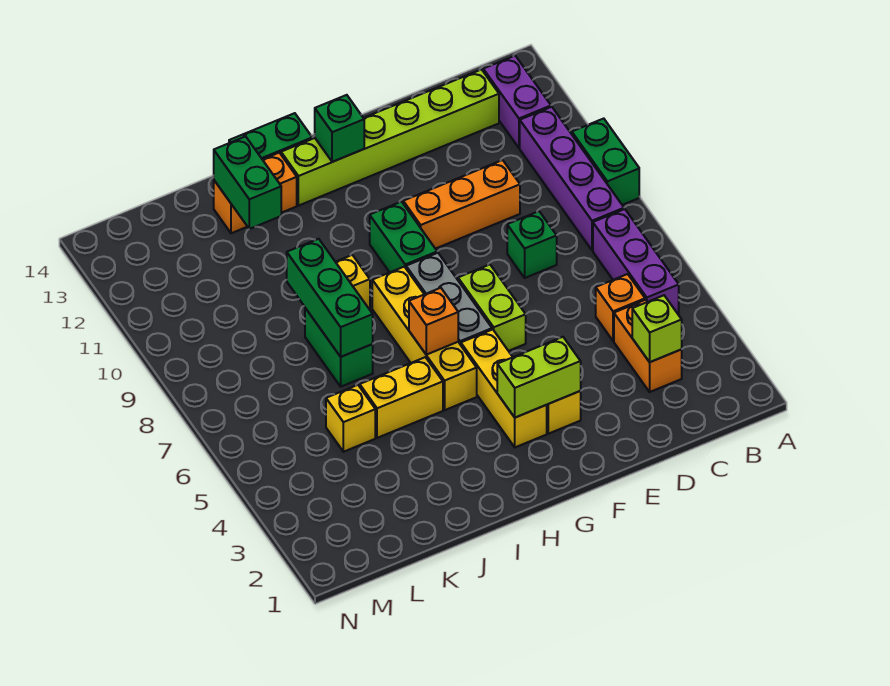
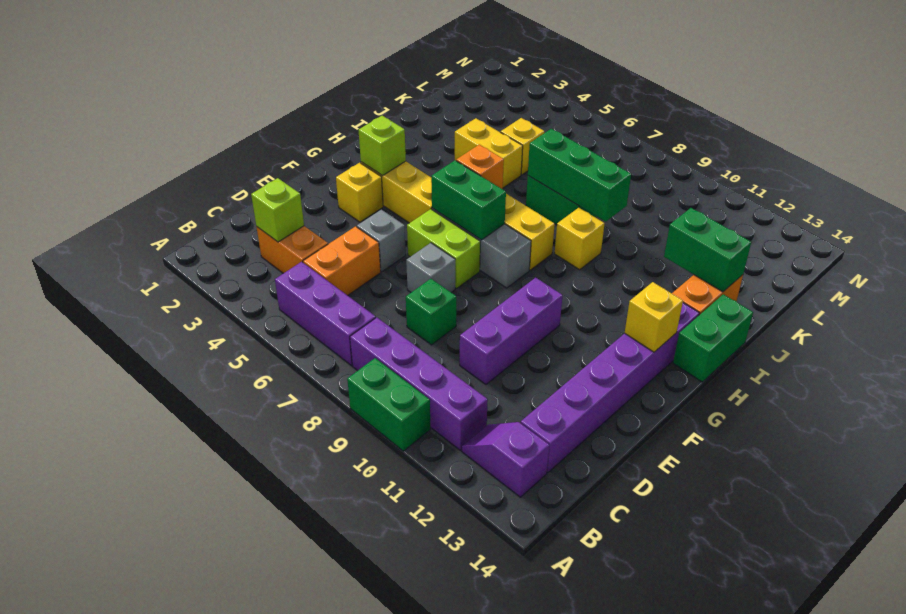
purple brick B12:B13 level 1 -> purple slope B12:B13 level 1 top 13
orange brick C5 level 1 -> orange brick C5:D5 level 1
lime brick C13:H13 level 1 -> purple brick C13:H13 level 1
orange brick D10:F10 level 1 -> purple brick D10:F10 level 1
none -> grey brick E5 level 1
none -> grey brick E7 level 1
lime brick F3:G3 level 2 -> lime brick G3 level 2
green brick G9:G10 level 1 -> green brick G6:G7 level 2
green brick G13 level 2 -> yellow brick G13 level 2
yellow brick I5:J5 level 1 -> yellow brick J4:J5 level 1

